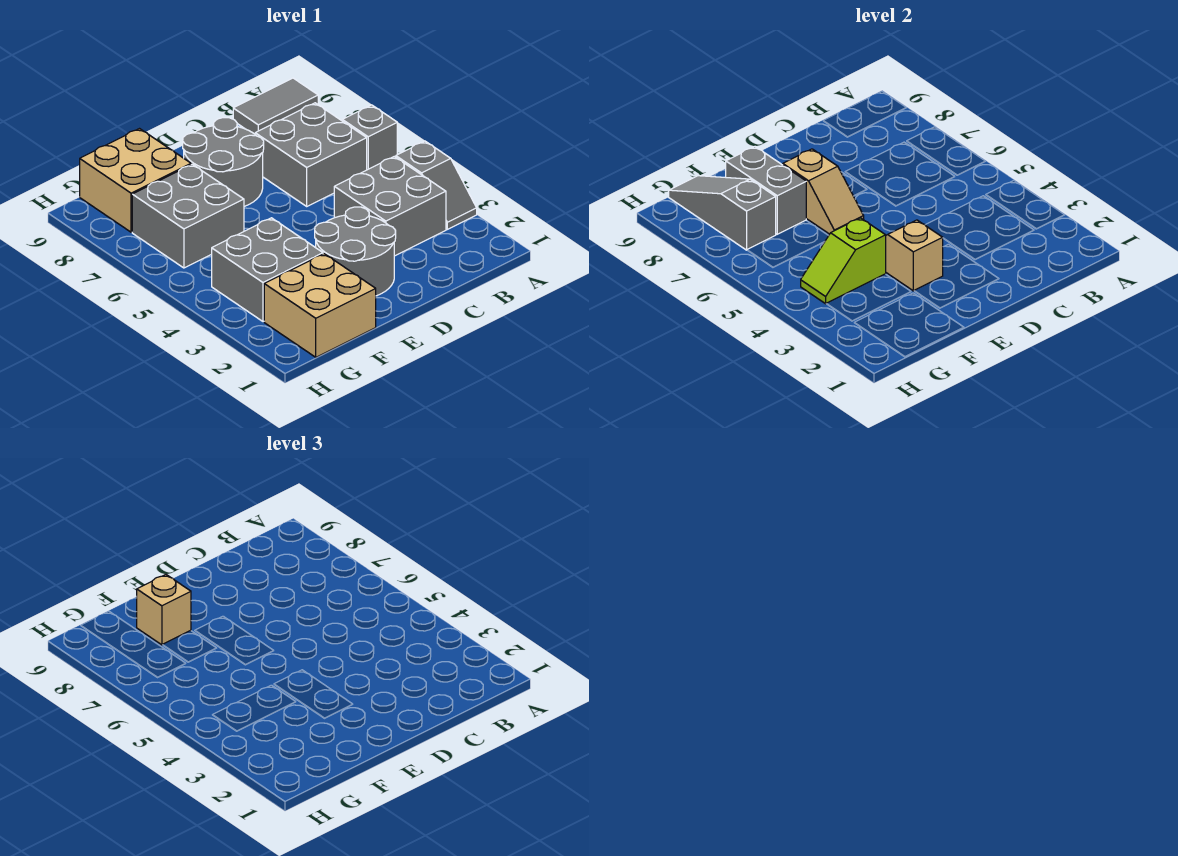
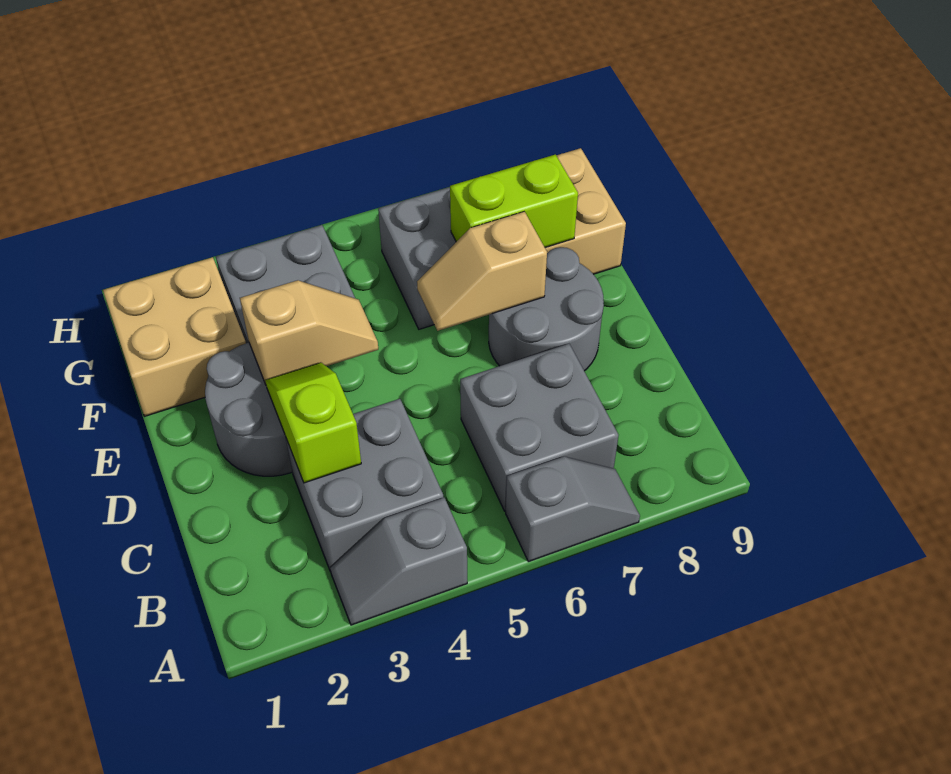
grey tile A9:B9 level 1 -> none
lime slope F4:G4 level 2 top F -> lime slope C3:D3 level 2 top C
grey brick F7:F8 level 2 -> lime brick F7:F8 level 2
tan brick F8 level 3 -> none
grey slope G7:G9 level 2 top 7 -> none

